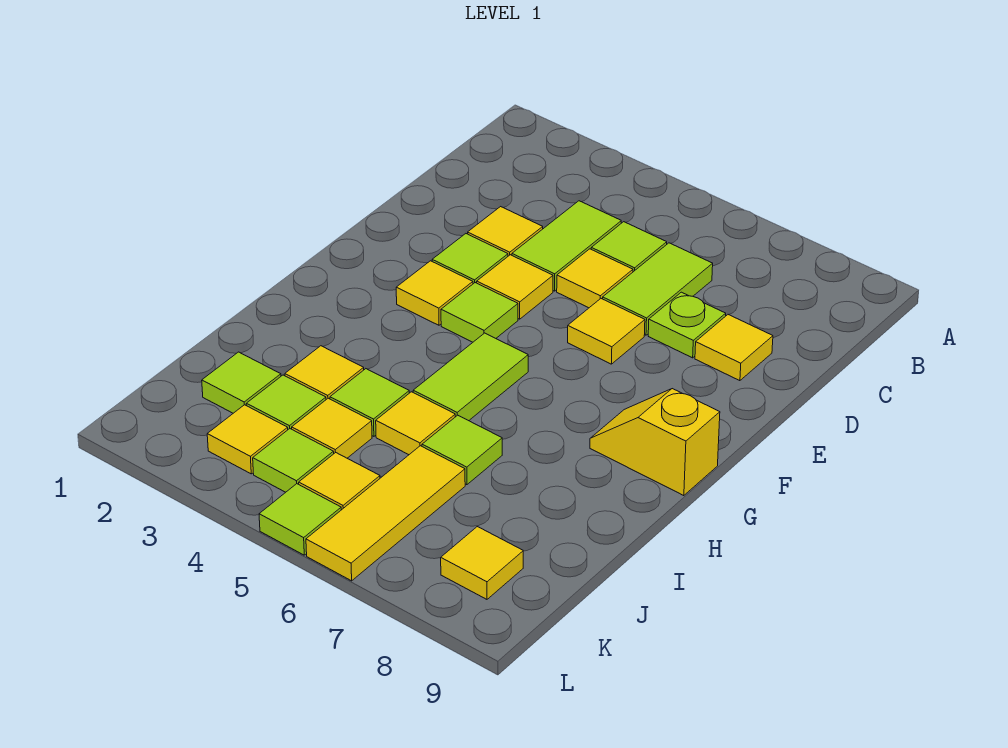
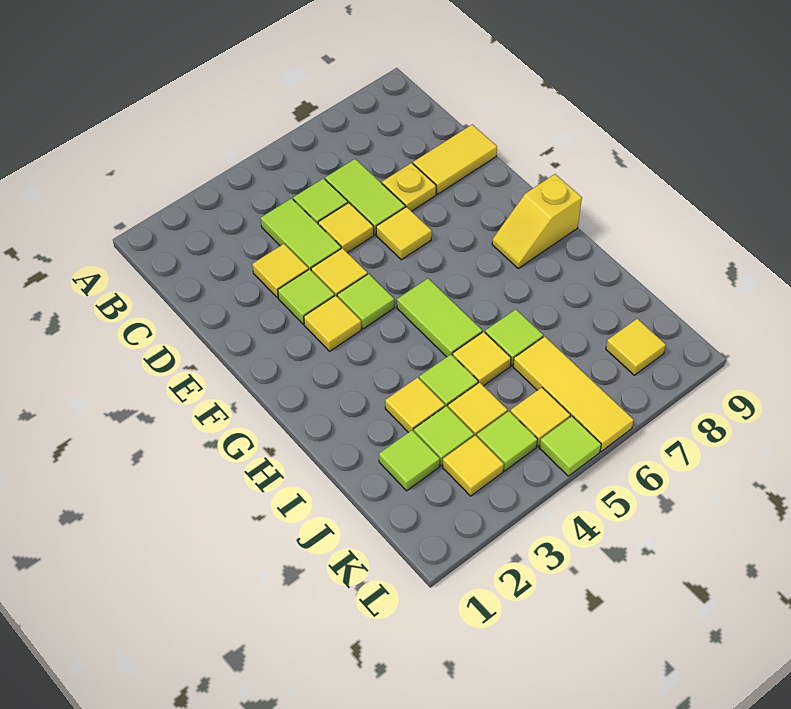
lime plate D7 level 1 -> yellow plate D7 level 1
yellow tile D8 level 1 -> yellow tile D8:D9 level 1

